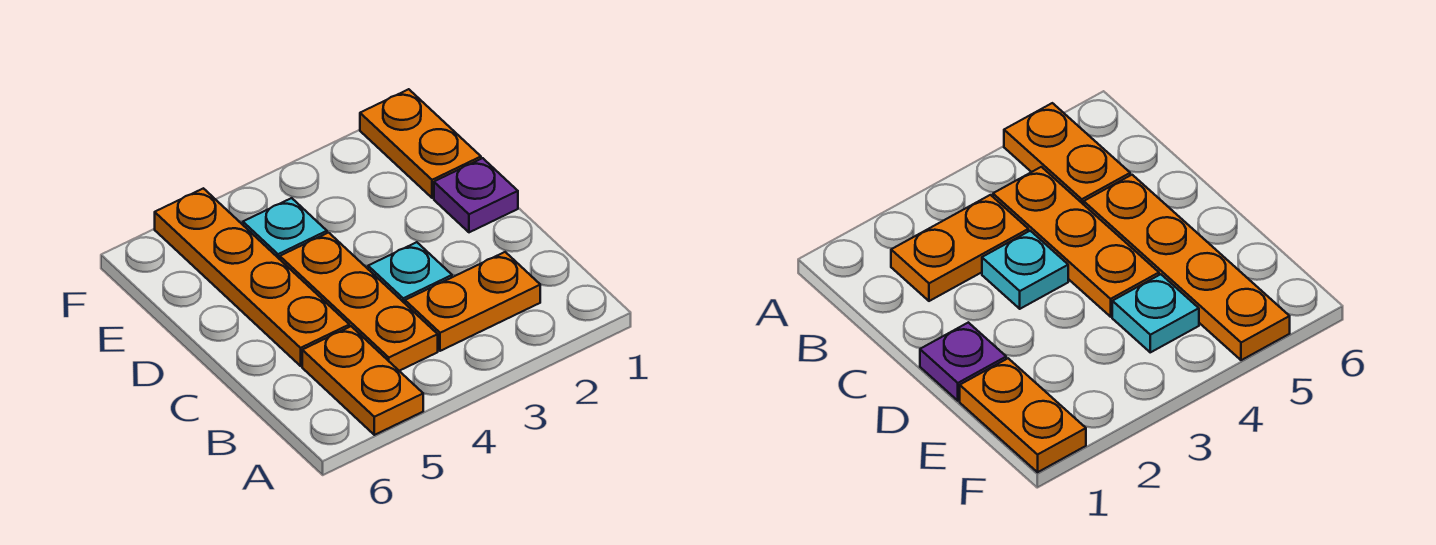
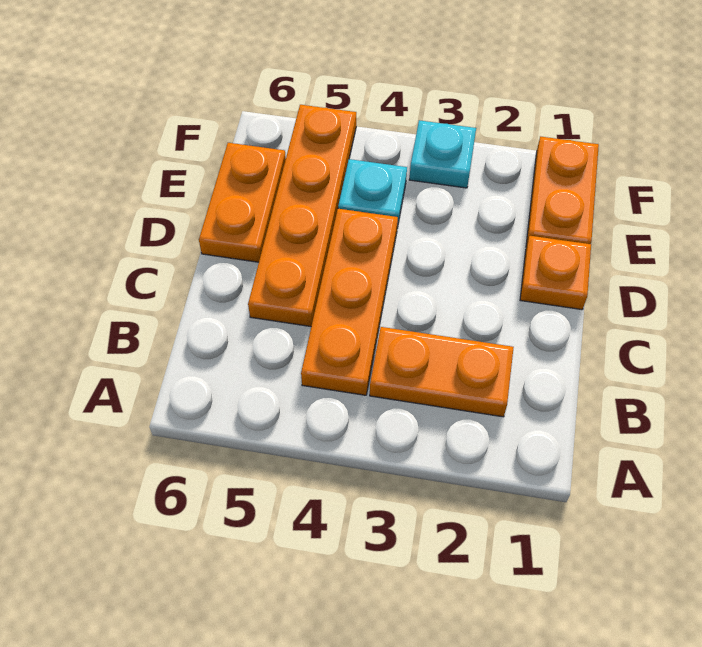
orange plate A5:B5 level 1 -> orange plate D6:E6 level 1
cyan plate C3 level 1 -> cyan plate F3 level 1
purple plate D1 level 1 -> orange plate D1 level 1

